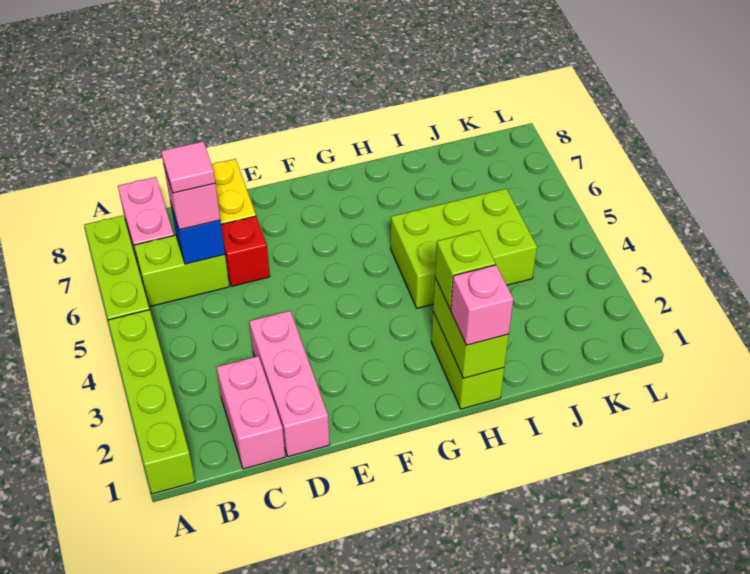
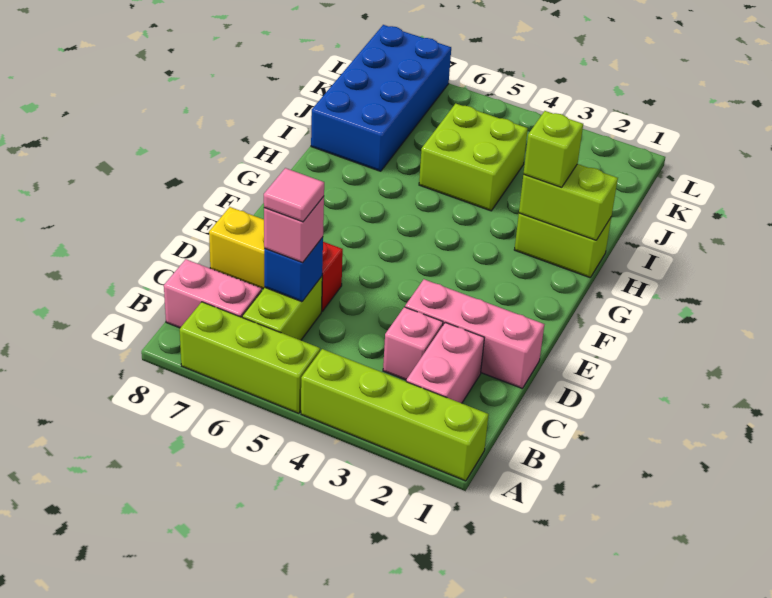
pink brick C1:C2 level 1 -> pink brick B2:C2 level 1
pink brick H1 level 3 -> pink brick C3 level 1
lime brick H4:J5 level 1 -> lime brick I4:J5 level 1
none -> blue brick I7:L8 level 1

